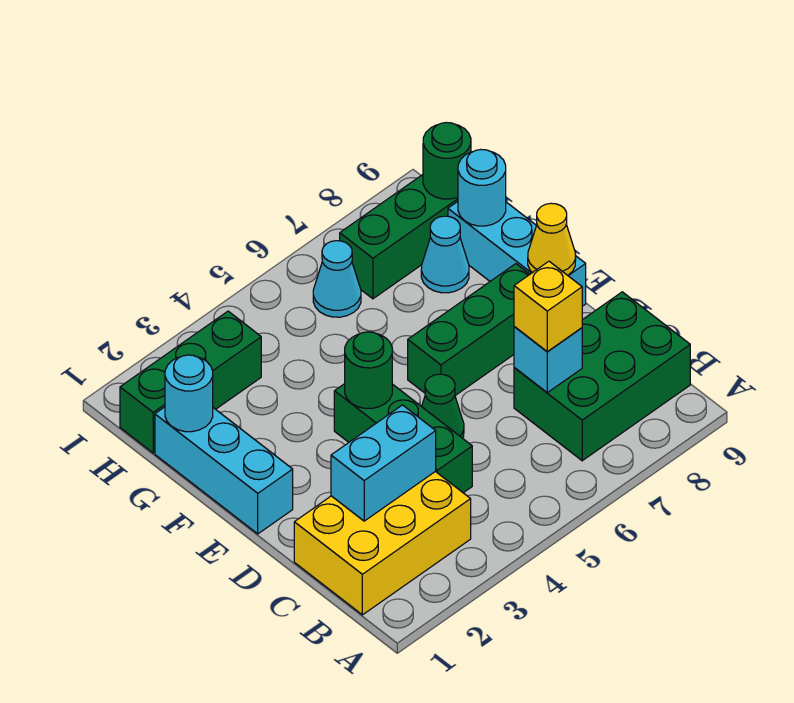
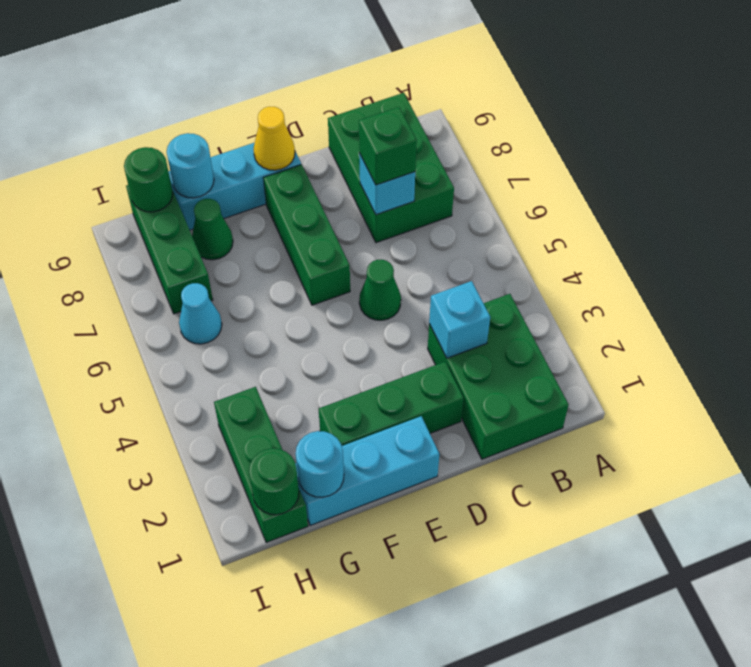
yellow brick B1:C3 level 1 -> green brick B1:C3 level 1
cyan brick C2:C3 level 2 -> cyan brick C3 level 2
green brick C4:E4 level 1 -> green brick D2:F2 level 1
yellow brick C7 level 3 -> green brick C7 level 3
green round brick E4 level 2 -> green round brick H1 level 2
cyan cone G8 level 1 -> green cone G8 level 1

